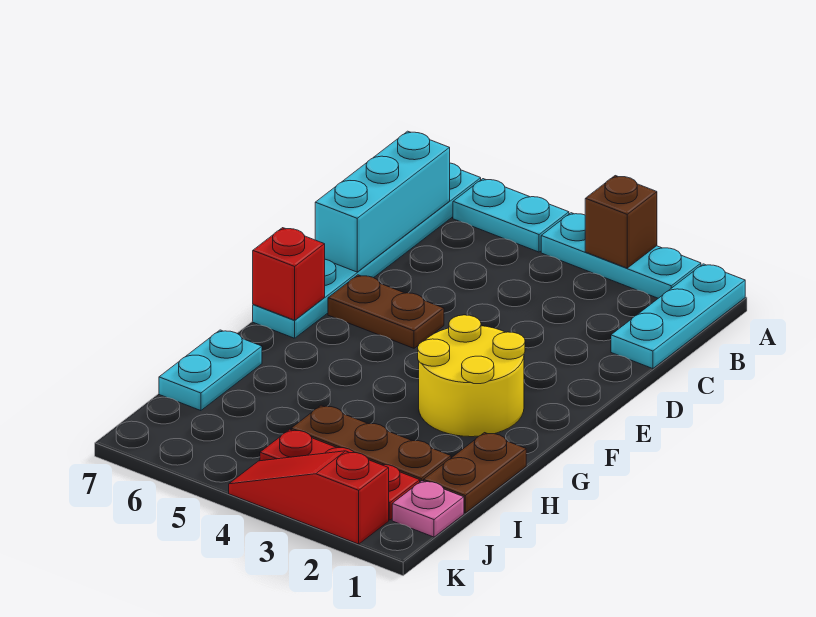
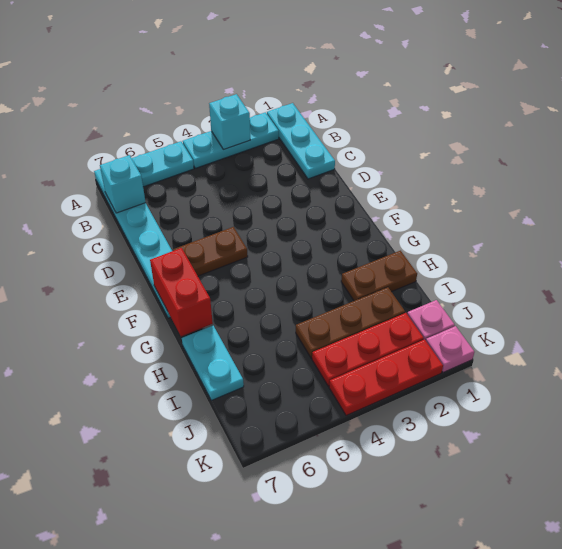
brown brick A3 level 2 -> cyan brick A3 level 2
cyan brick B7:D7 level 2 -> cyan brick B7 level 2
yellow round brick F2:G3 level 1 -> none
red brick F7 level 2 -> red brick F7:G7 level 2
brown plate H1:I1 level 1 -> brown plate H1:H2 level 1
none -> pink plate K1 level 1
red slope K2:K4 level 1 top 2 -> red plate K2:K4 level 1

